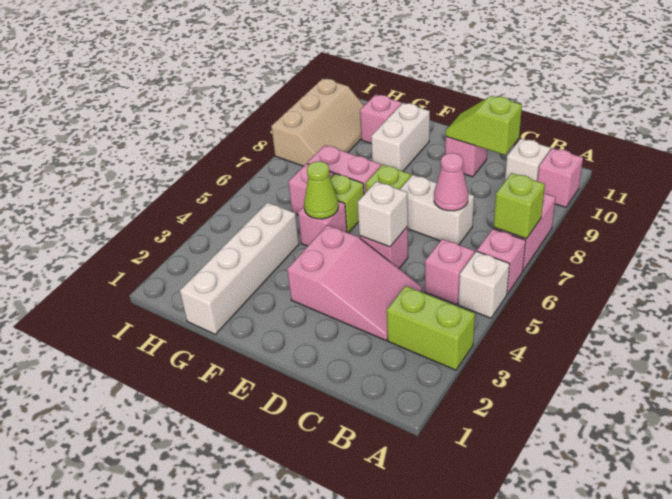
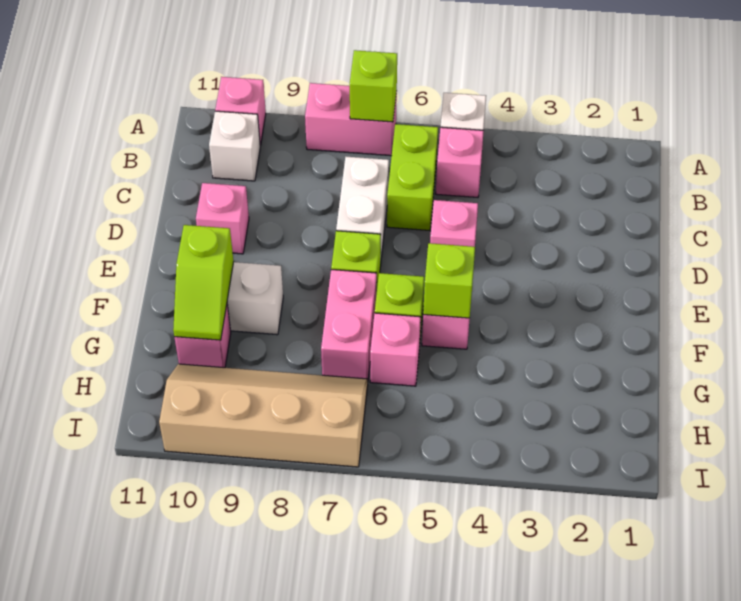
lime brick A3:B3 level 1 -> lime brick B6:C6 level 1
pink brick A6 level 1 -> none
pink slope C3:E4 level 1 top E -> none
pink cone C7 level 2 -> none
lime slope C10:D10 level 2 top C -> lime slope F10:G10 level 2 top F
white brick D5 level 2 -> none
lime cone F5 level 2 -> lime brick F5 level 2
white brick G1:G4 level 1 -> none
tan slope H8:I10 level 1 top I -> tan slope H7:I10 level 1 top I

